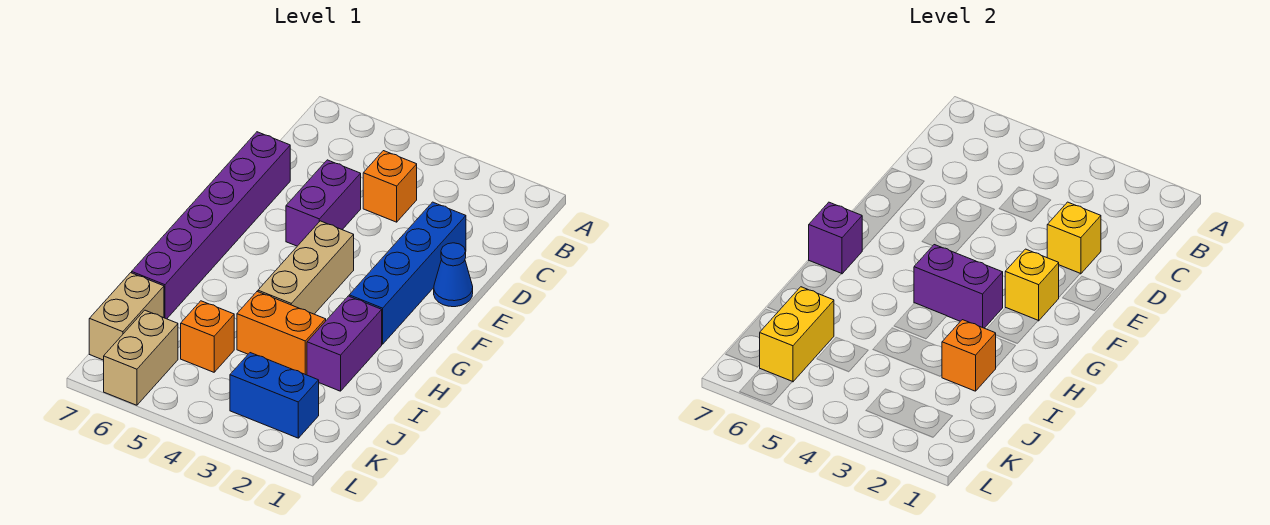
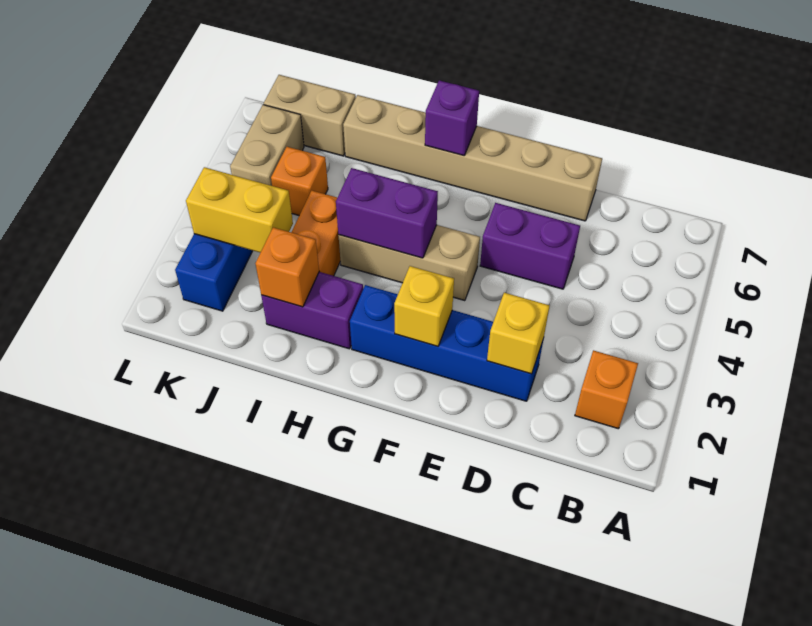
orange brick C4 level 1 -> orange brick B2 level 1
purple brick D7:I7 level 1 -> tan brick D7:I7 level 1
blue cone E1 level 1 -> none
purple brick G3:G4 level 2 -> purple brick G4:H4 level 2
yellow brick J6:K6 level 2 -> yellow brick J3:K3 level 2
tan brick K6:L6 level 1 -> tan brick K5:K6 level 1

